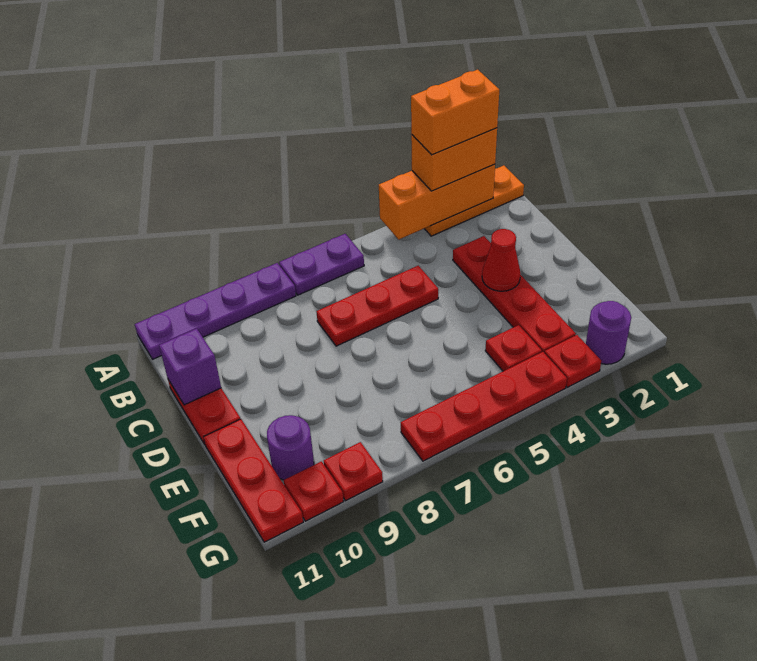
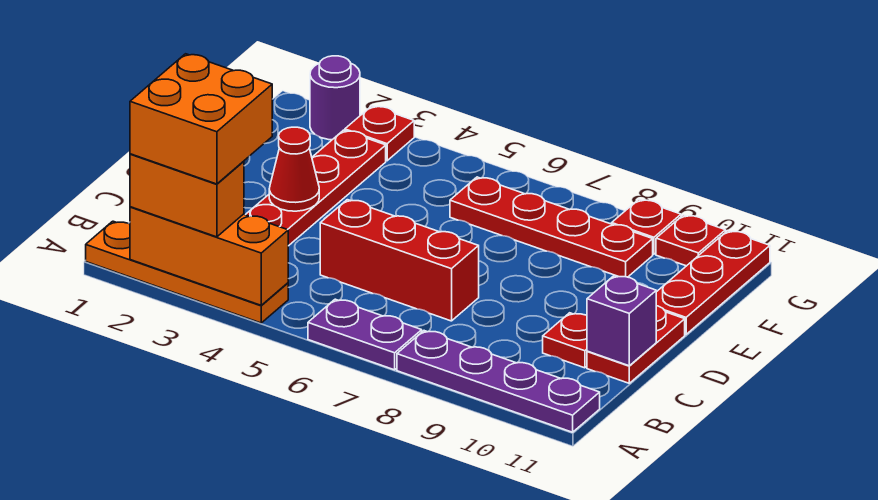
orange plate A1:A3 level 1 -> orange plate A1:A4 level 1
orange brick A2:A3 level 4 -> orange brick A2:B3 level 4
red plate C5:C7 level 1 -> red brick C5:C7 level 1
red plate F4 level 1 -> red plate C10 level 1
purple round brick F10 level 1 -> none
red plate G4:G7 level 1 -> red plate F6:F9 level 1

